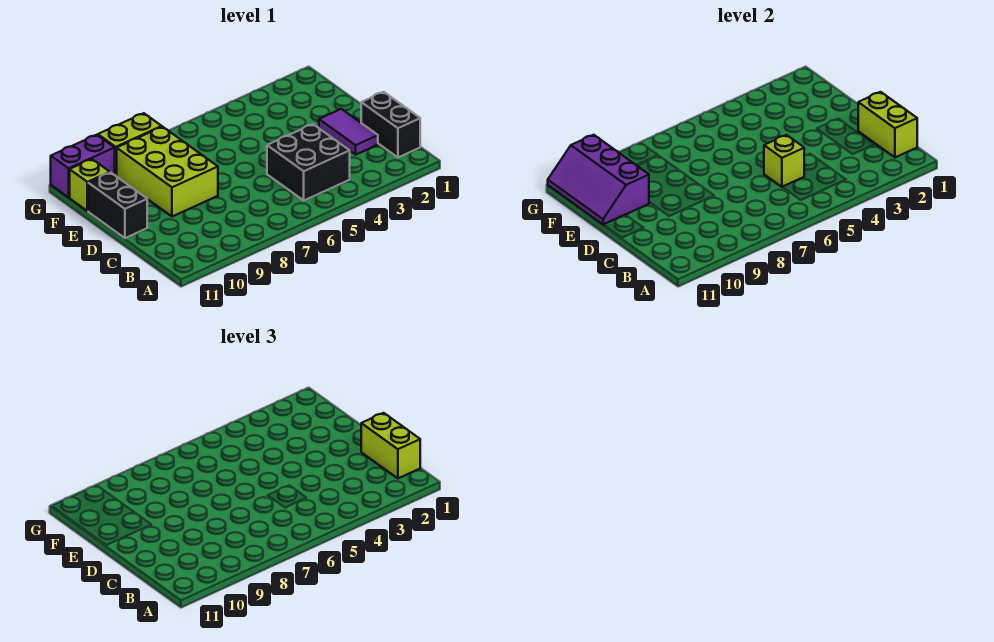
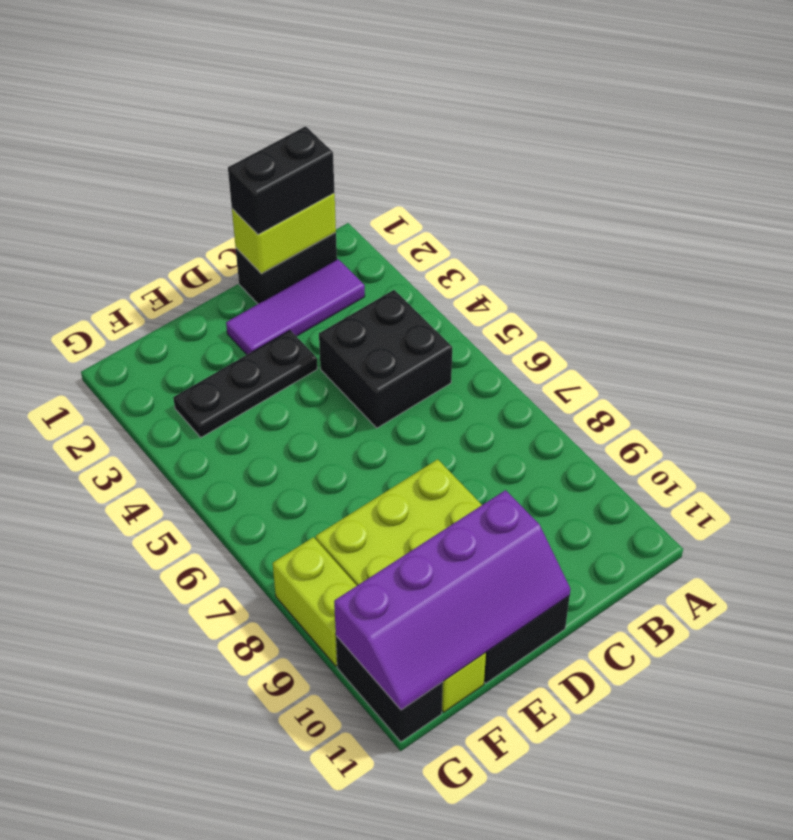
lime brick B1:C1 level 3 -> black brick B1:C1 level 3
purple tile C2:D2 level 1 -> purple tile B2:D2 level 1
lime brick C5 level 2 -> none
none -> black plate D3:F3 level 1
purple slope E10:G11 level 2 top 10 -> purple slope D10:G11 level 2 top 10
purple brick G10:G11 level 1 -> black brick G10:G11 level 1

